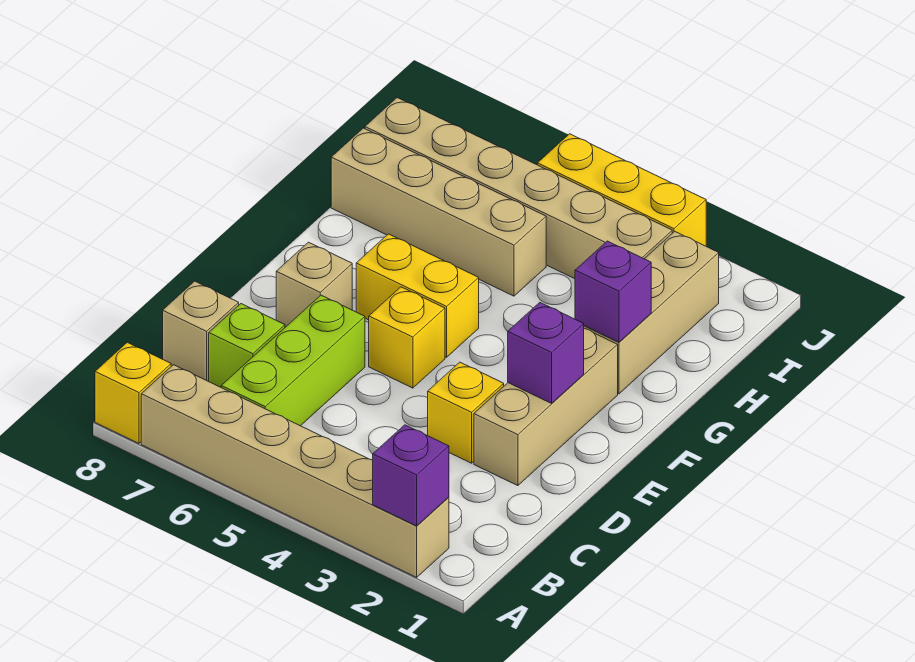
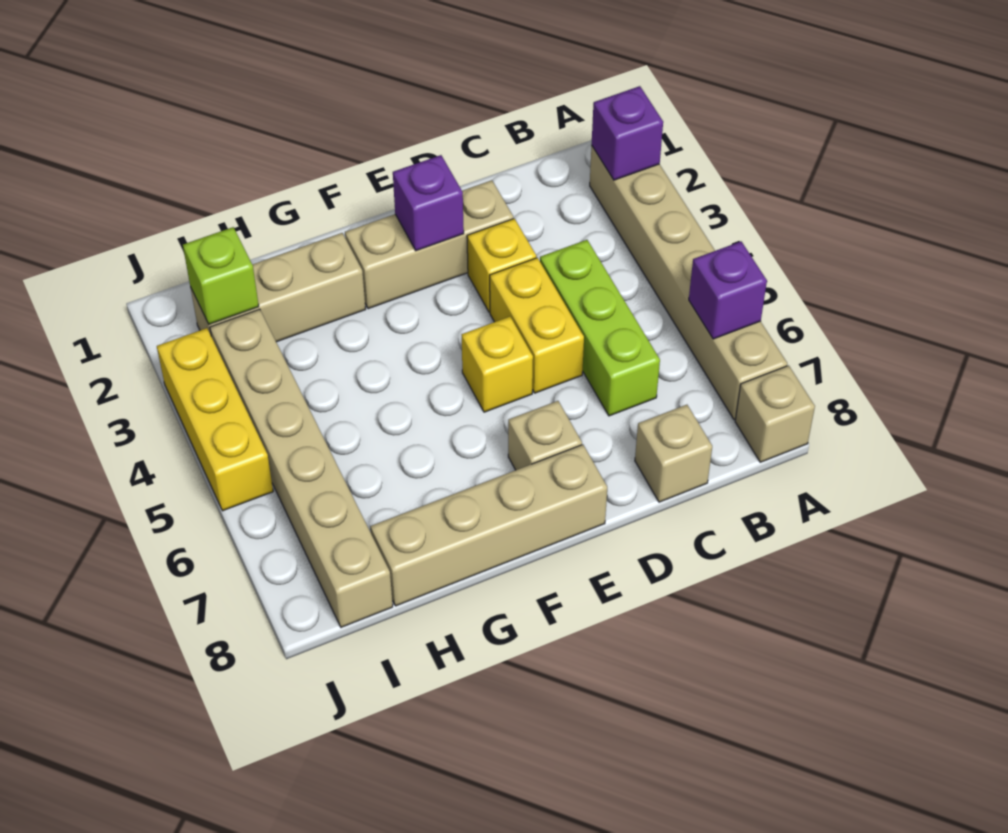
yellow brick A8 level 1 -> tan brick A8 level 1
lime brick B6:D6 level 1 -> lime brick C4:C6 level 1
lime brick C7 level 1 -> lime brick I2 level 2
yellow brick F5:F6 level 1 -> yellow brick D4:D5 level 1
purple brick G2 level 2 -> purple brick A6 level 2
tan brick H5:H8 level 1 -> tan brick E8:H8 level 1

